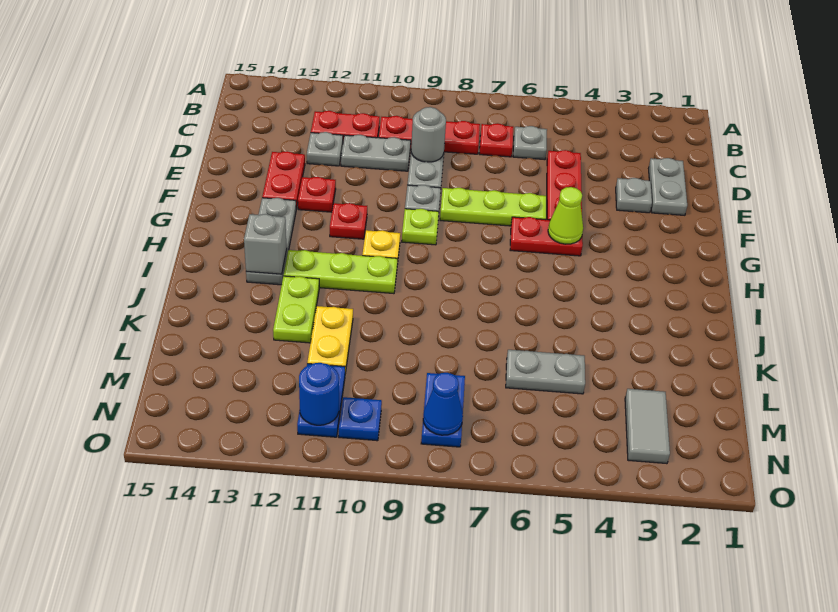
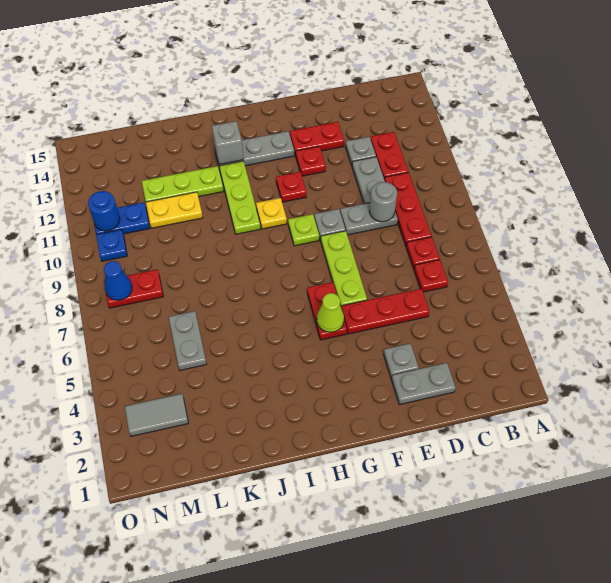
grey plate C6 level 1 -> red plate C6 level 1
lime plate J12:K12 level 1 -> lime plate J12:L12 level 1
blue plate M8:N8 level 1 -> red plate M8:N8 level 1

